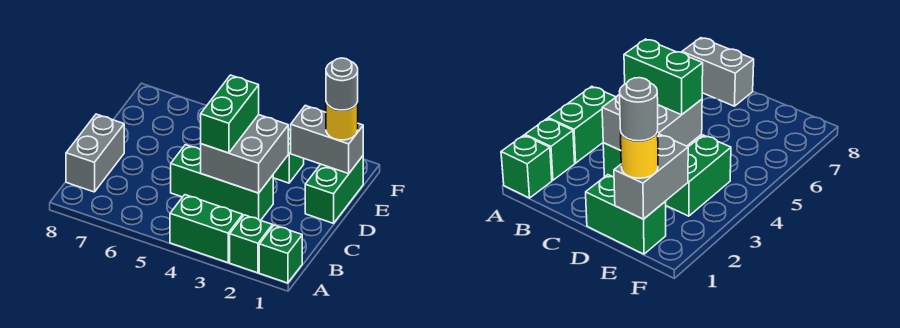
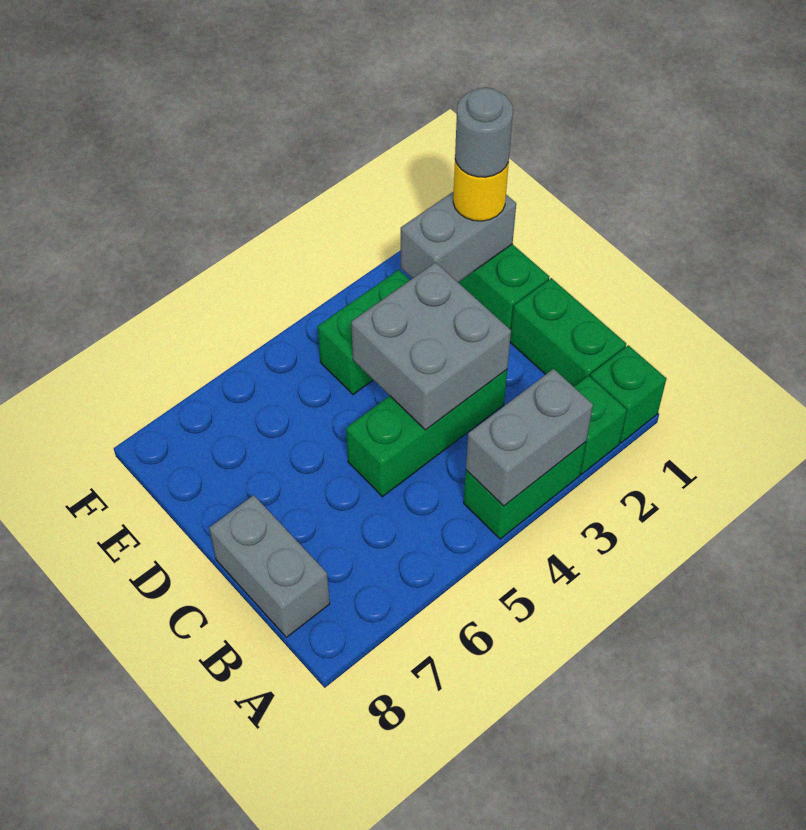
none -> grey brick A3:A4 level 2
green brick C4:D4 level 3 -> green brick B1:C1 level 1

